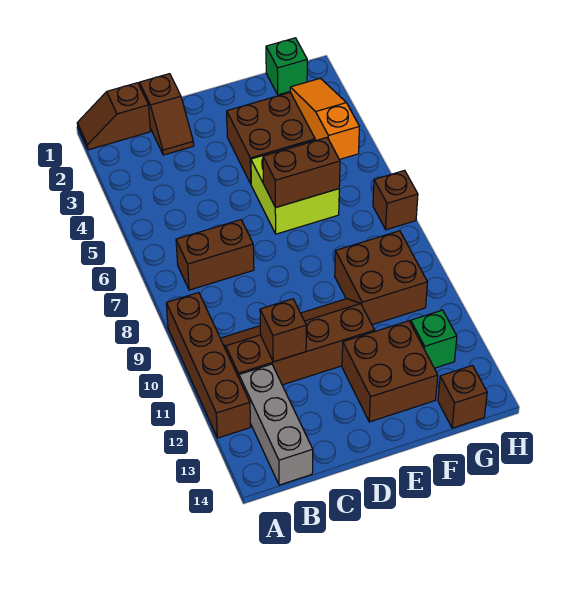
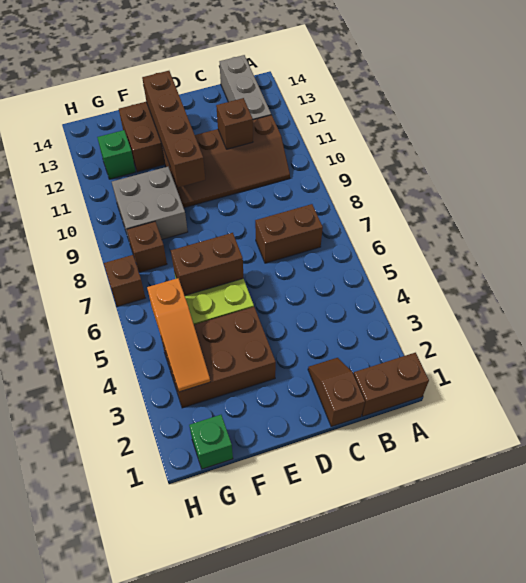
brown slope A1:B1 level 1 top B -> brown brick A1:B1 level 1
brown brick A9:A12 level 1 -> brown brick E10:E13 level 2
brown brick F9:G10 level 1 -> grey brick F9:G10 level 1
brown brick G14 level 1 -> brown brick G8 level 1

